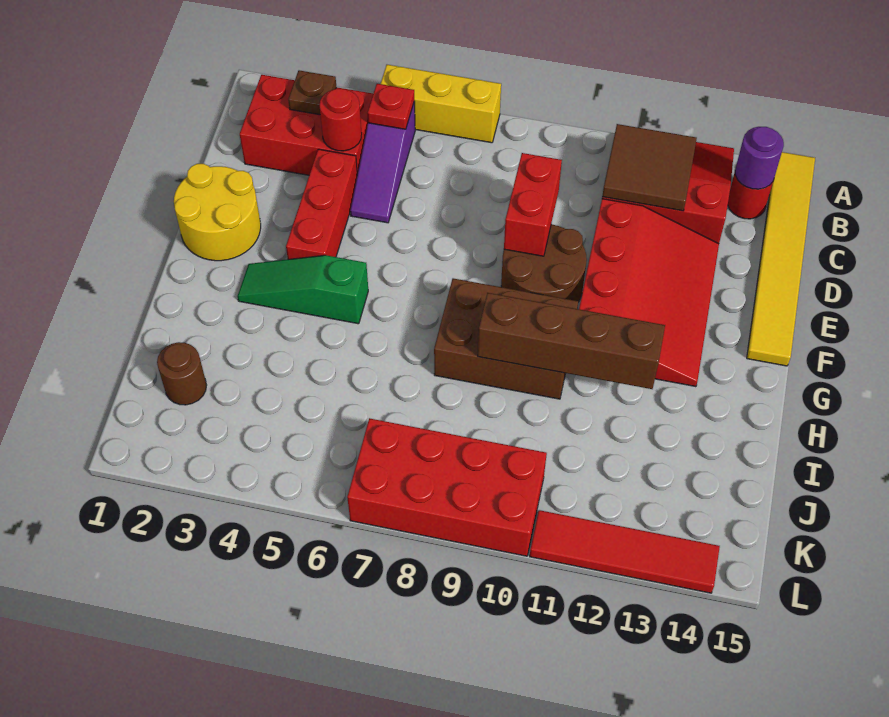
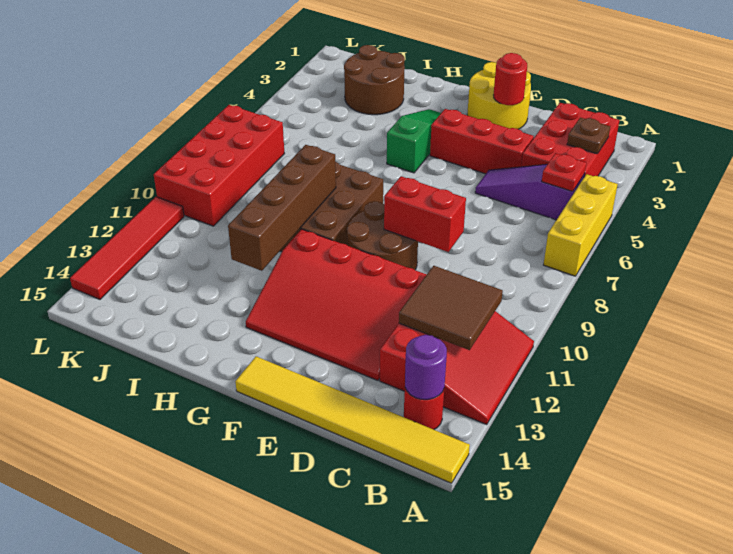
red round brick C4 level 2 -> red round brick E2 level 2
brown round brick J2 level 1 -> brown round brick I2:J3 level 1

